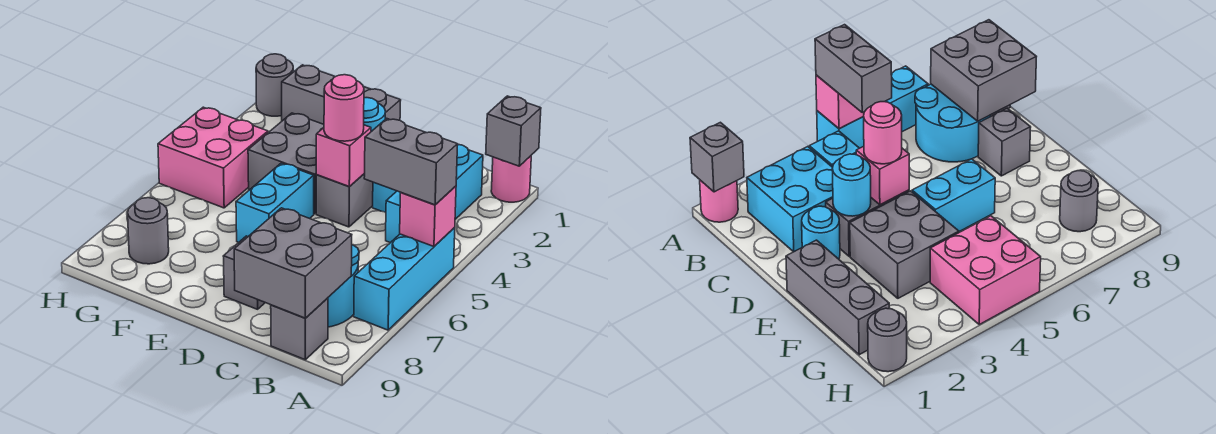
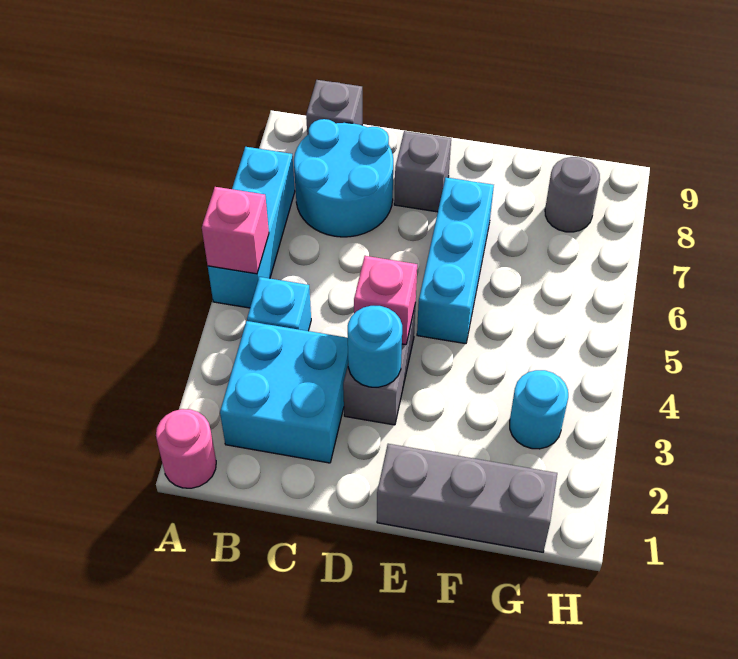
grey brick A1 level 2 -> none
grey brick A5:B5 level 3 -> none
grey brick B8:C9 level 2 -> none
cyan round brick D2 level 1 -> cyan round brick G3 level 1
pink round brick D4 level 3 -> none
grey brick E3:F4 level 1 -> none
cyan brick E5:E6 level 1 -> cyan brick E5:E7 level 1
pink brick G4:H5 level 1 -> none
grey round brick H1 level 1 -> none

